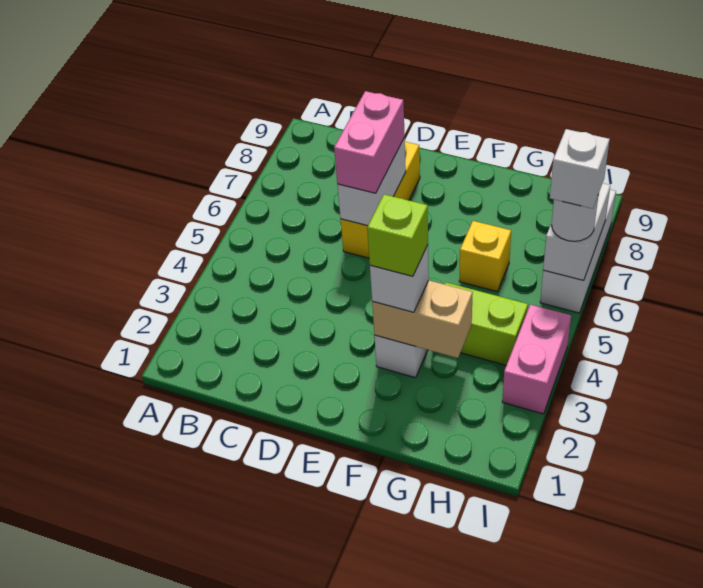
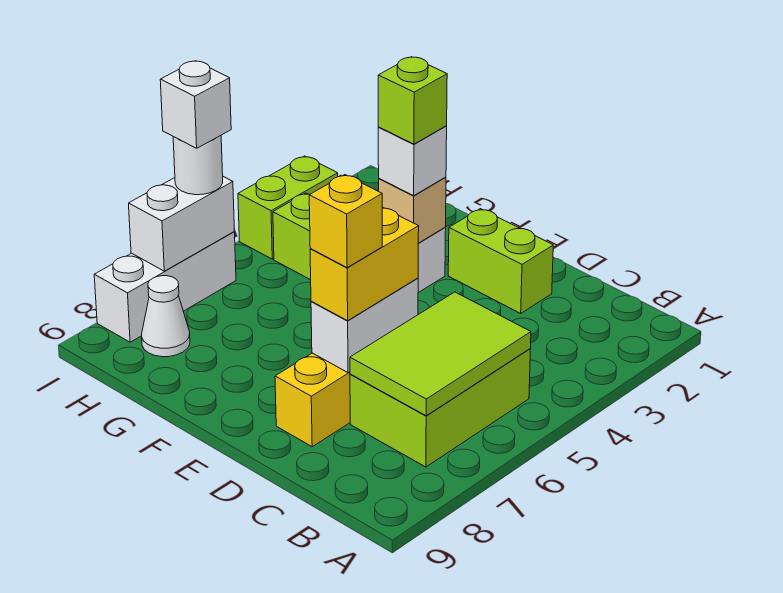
none -> lime brick B5:C7 level 1
none -> lime tile B5:C7 level 2
none -> lime brick D2:E2 level 1
pink brick D6:D7 level 3 -> yellow brick D6:D7 level 3
tan brick F3:G3 level 2 -> tan brick F3 level 2
yellow brick G6 level 1 -> yellow brick D7 level 4
none -> white cone H8 level 1
pink brick I3:I4 level 1 -> lime brick I3:I4 level 1

